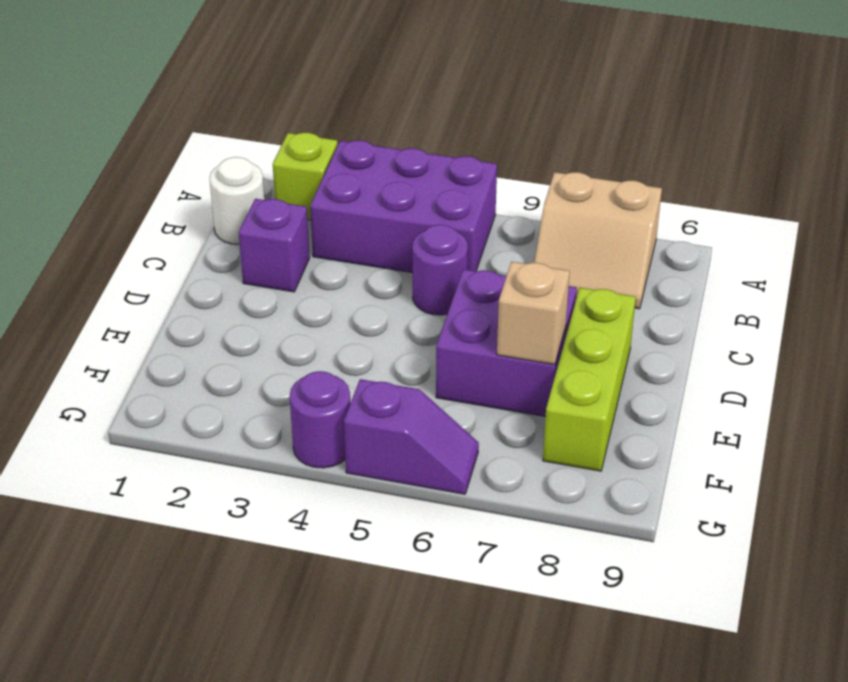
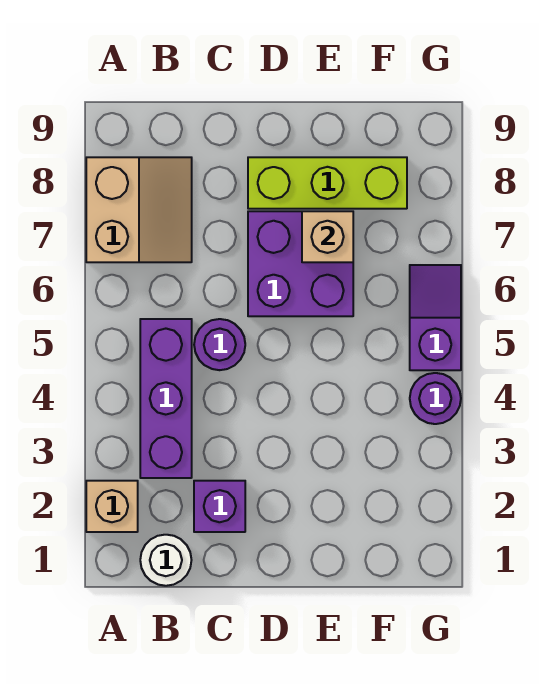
lime brick A2 level 1 -> tan brick A2 level 1
purple brick A3:B5 level 1 -> purple brick B3:B5 level 1

